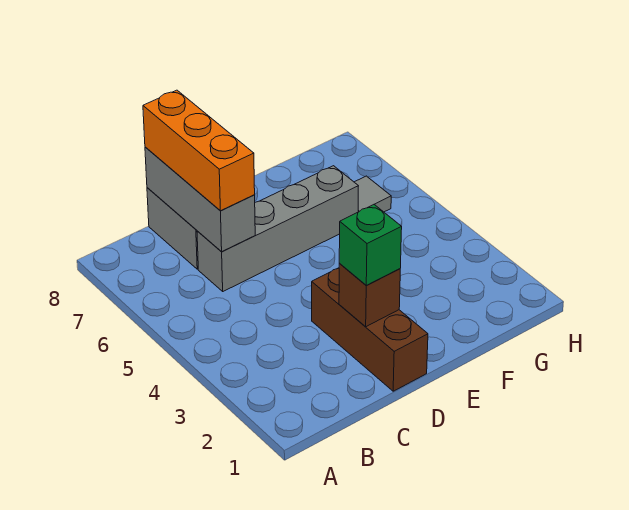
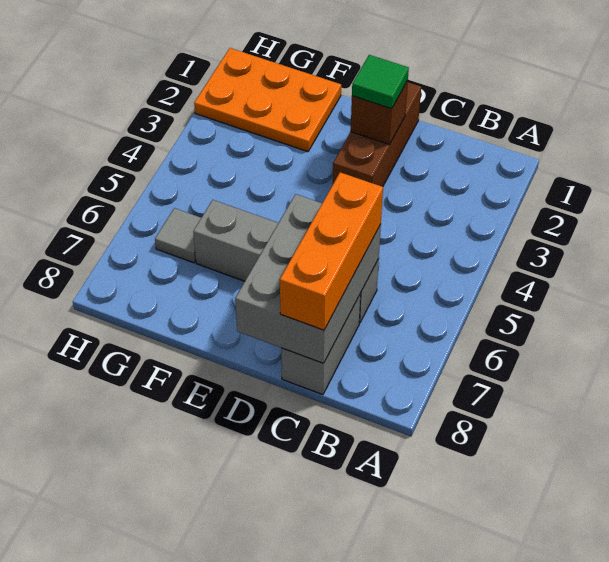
grey brick C6:C8 level 2 -> grey brick C6:D8 level 2
green brick D2 level 3 -> green tile D2 level 3
none -> orange plate F1:H2 level 1

